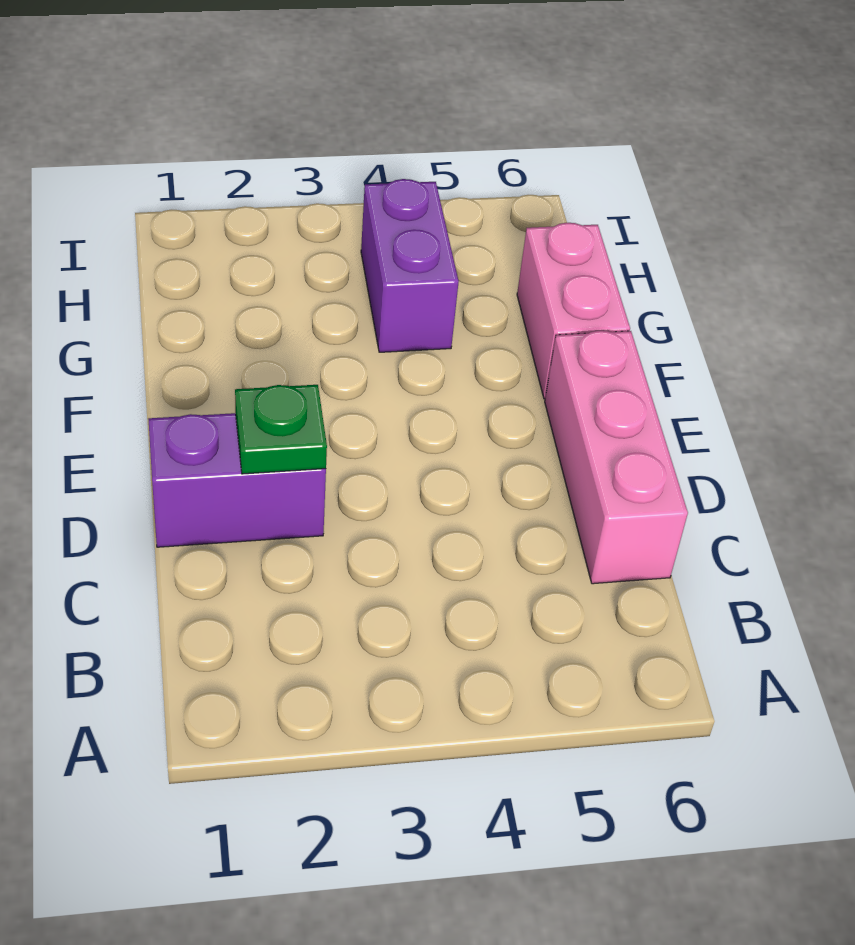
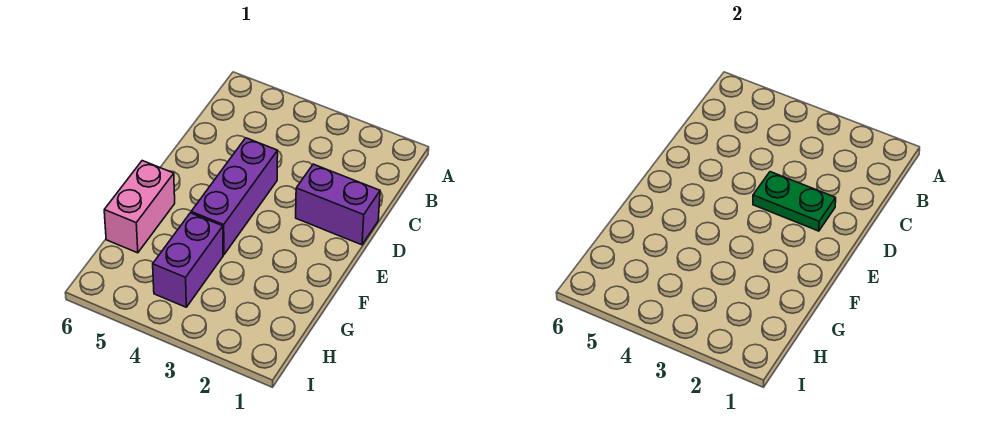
pink brick C6:E6 level 1 -> none
green plate D2 level 2 -> green plate D2:D3 level 2
none -> purple brick D4:F4 level 1

